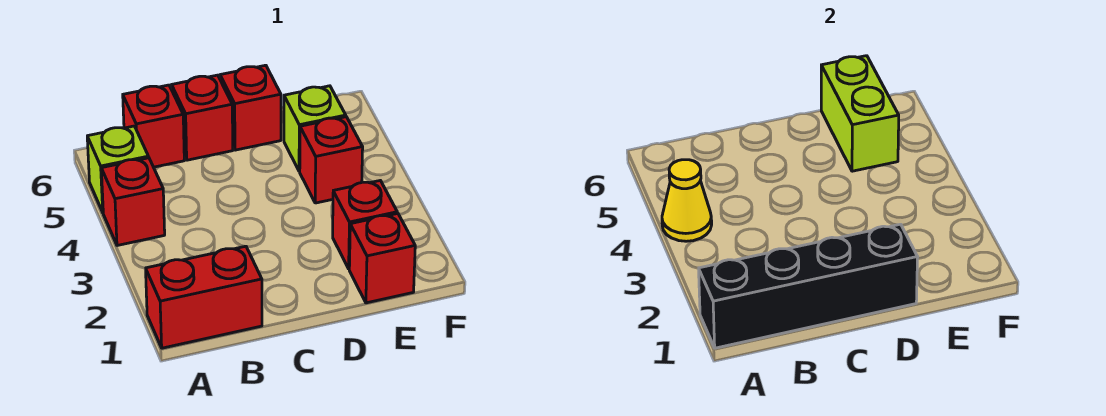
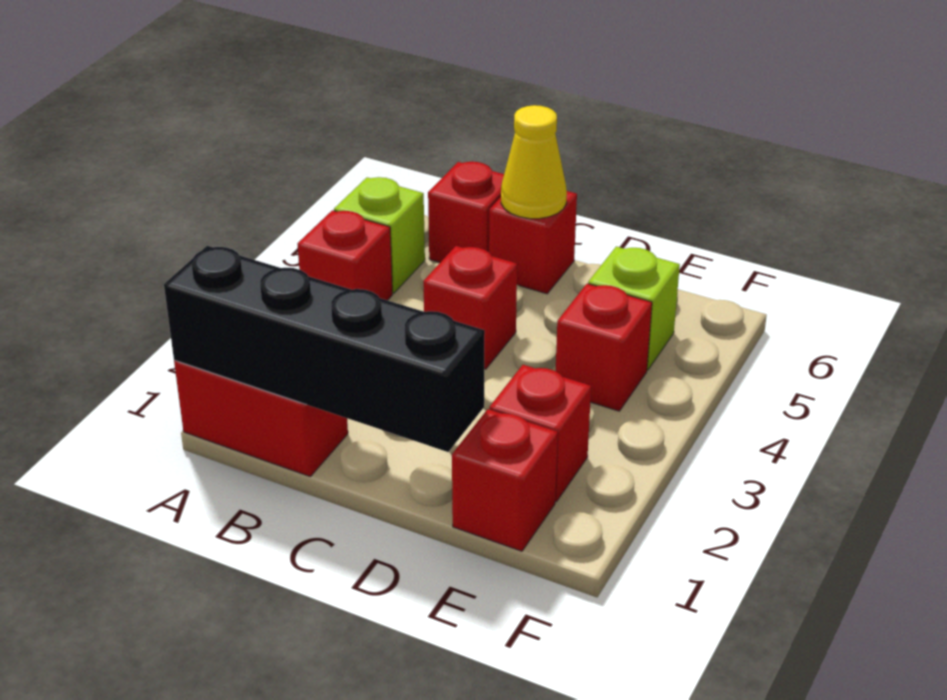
yellow cone A4 level 2 -> yellow cone C6 level 2
red brick D6 level 1 -> red brick C4 level 1
lime brick E5:E6 level 2 -> none

